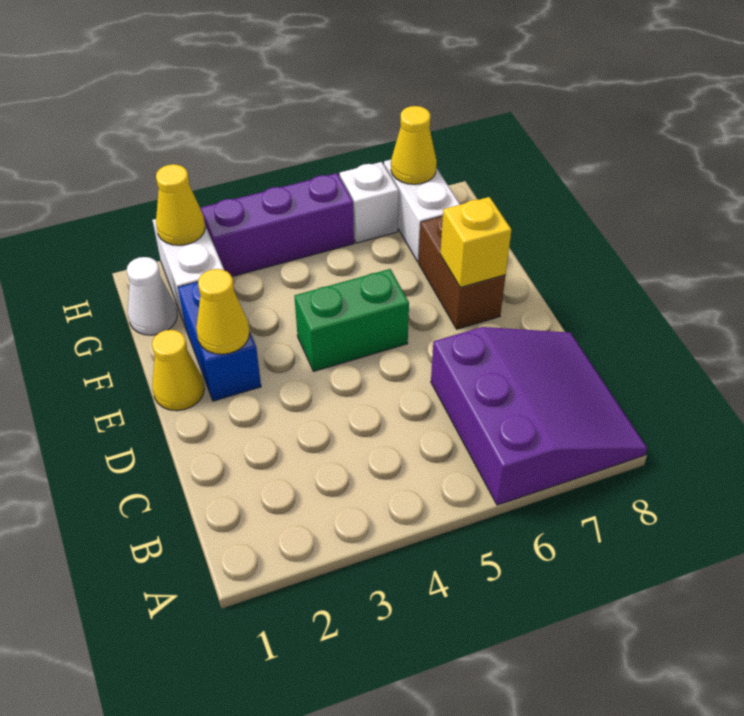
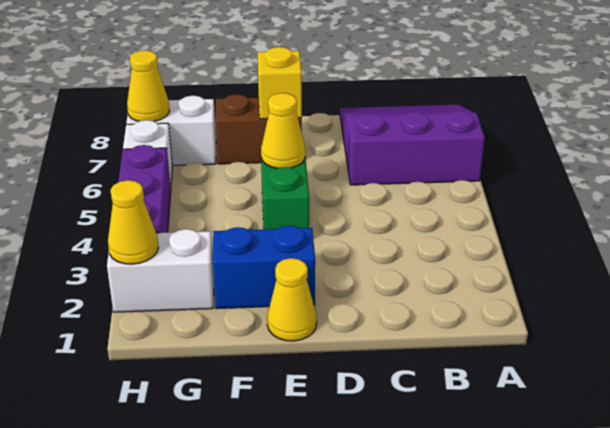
yellow cone E2 level 2 -> yellow cone E5 level 2
white cone G1 level 1 -> none

